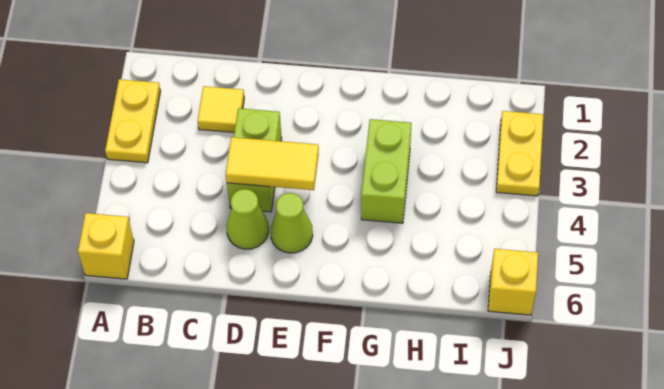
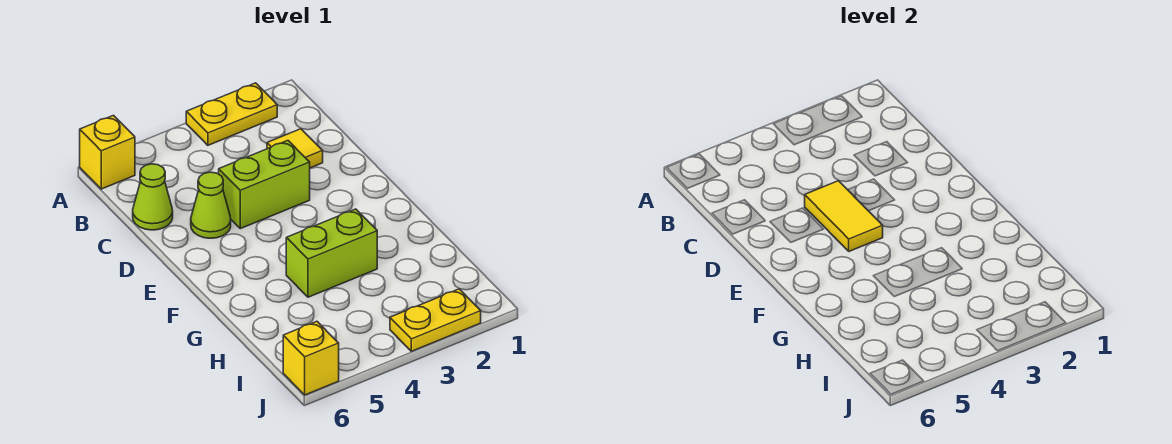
lime cone E5 level 1 -> lime cone C6 level 1

